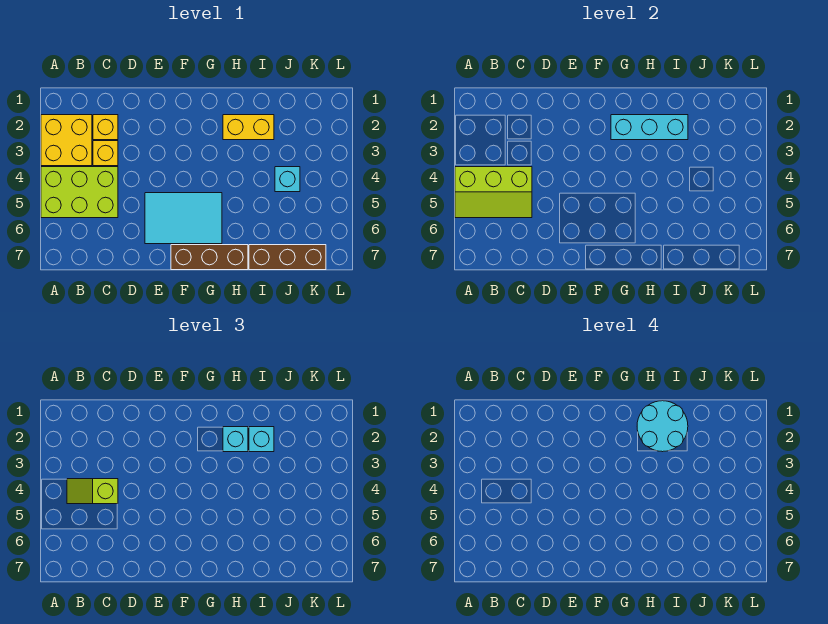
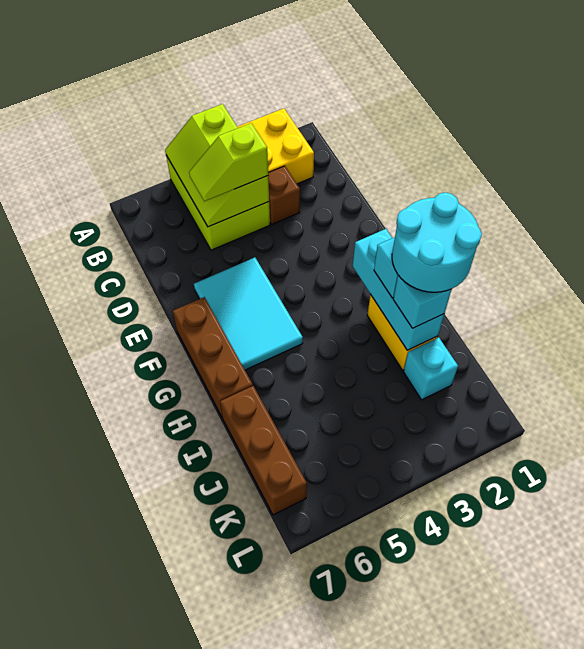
lime slope B4:C4 level 3 top C -> lime slope C4:C5 level 3 top 4
yellow brick C2 level 1 -> none
yellow brick C3 level 1 -> brown brick C3 level 1
cyan brick J4 level 1 -> cyan brick J2 level 1

